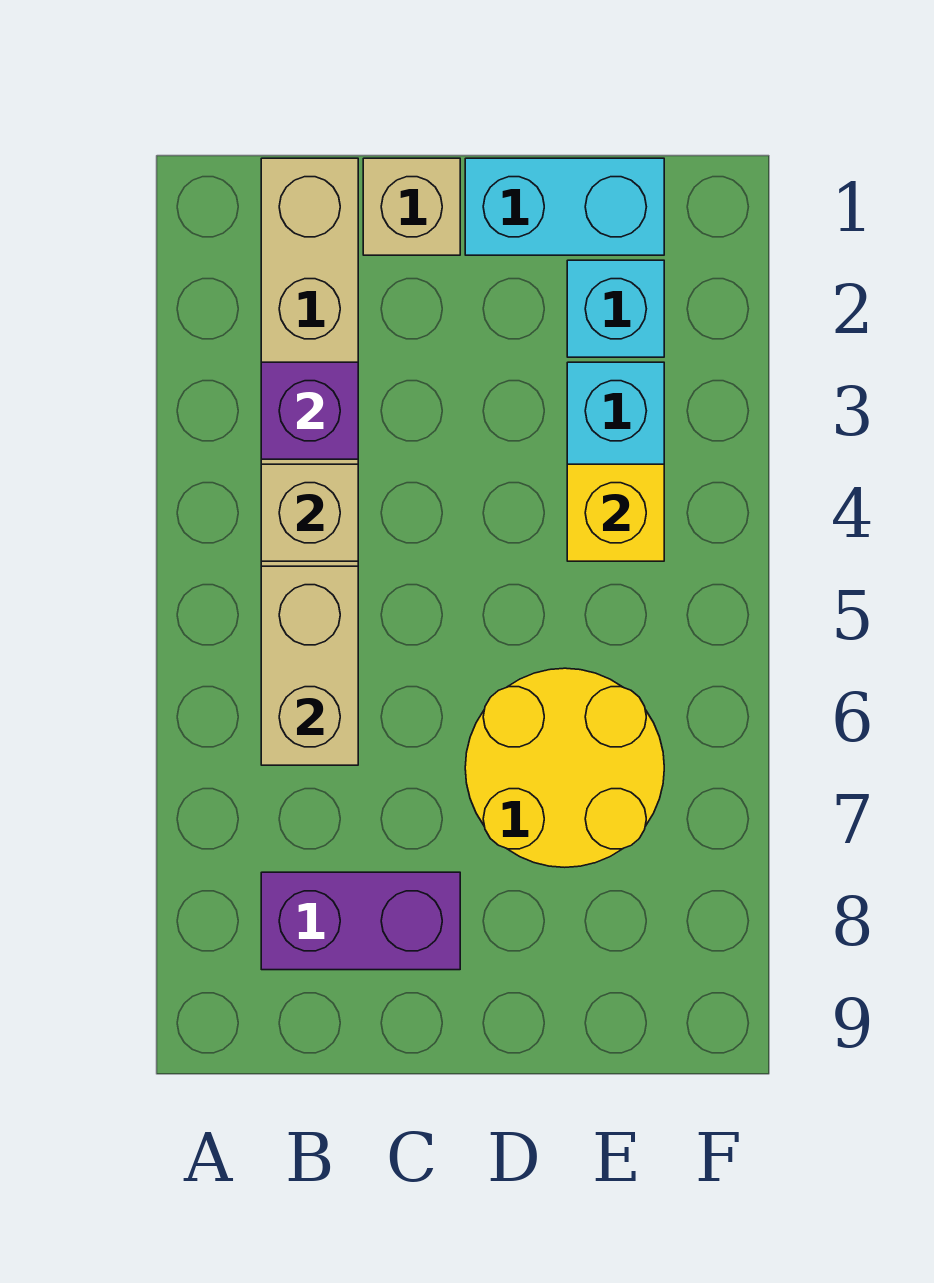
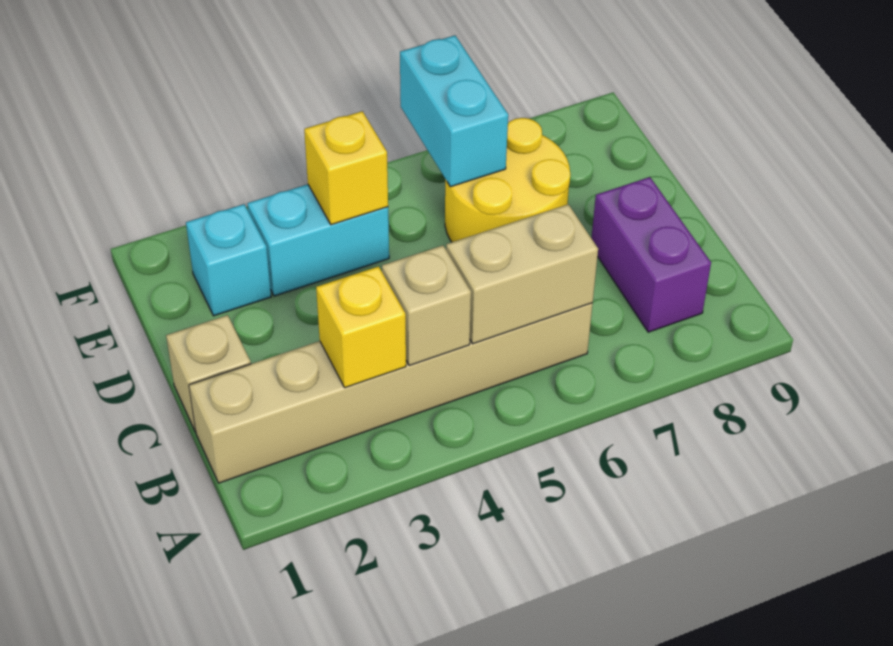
purple brick B3 level 2 -> yellow brick B3 level 2
cyan brick D1:E1 level 1 -> cyan brick E6:F6 level 2

